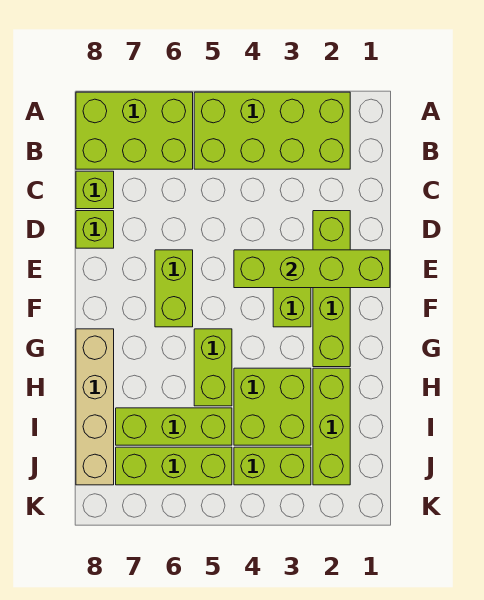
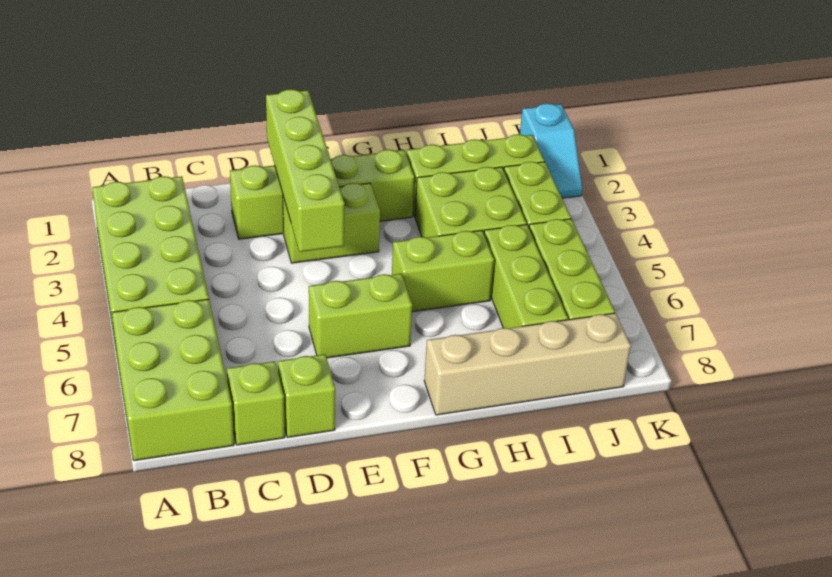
none -> cyan slope K1:K2 level 1 top 1

